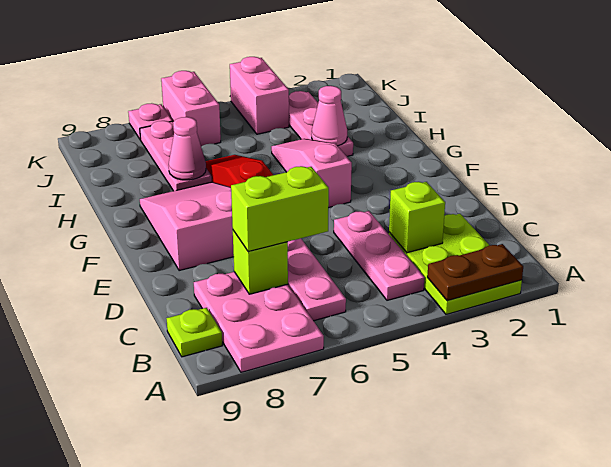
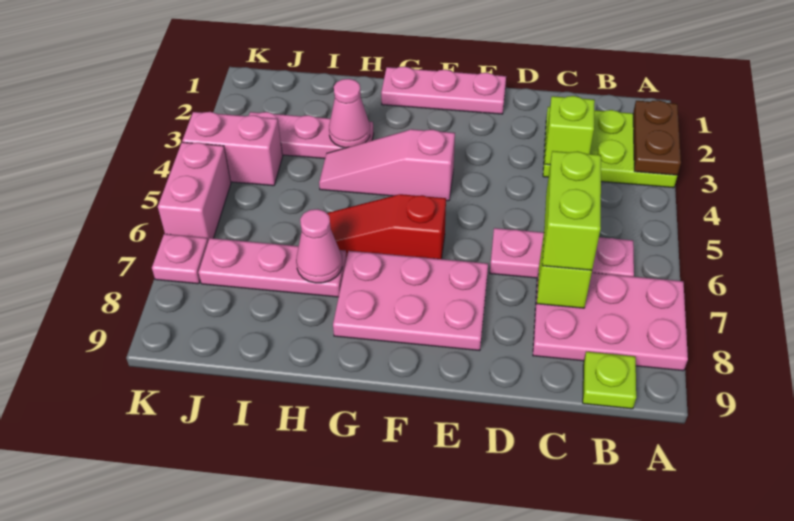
pink plate B4:D4 level 1 -> pink plate E1:G1 level 1
pink slope E7:G8 level 1 top E -> pink plate E7:G8 level 1
pink brick J6:K6 level 1 -> pink brick K5:K6 level 1

